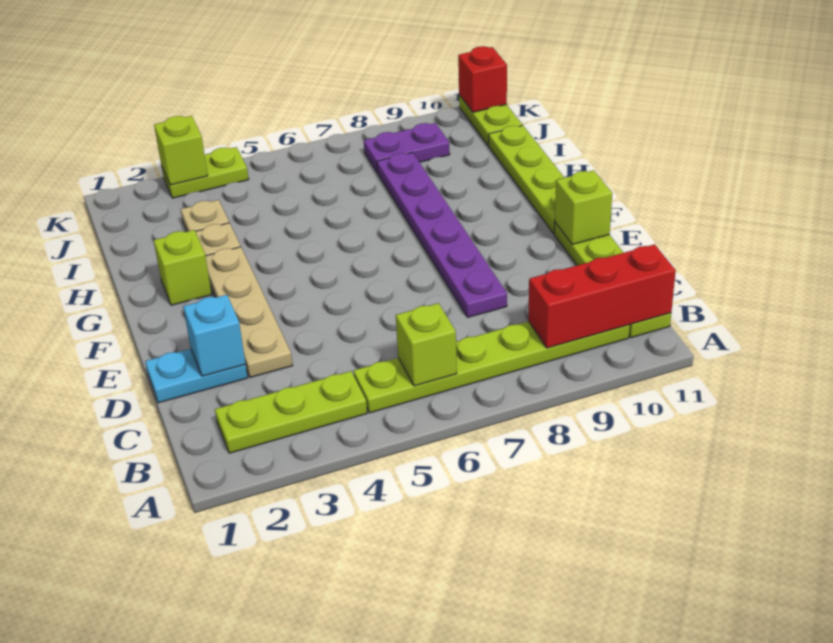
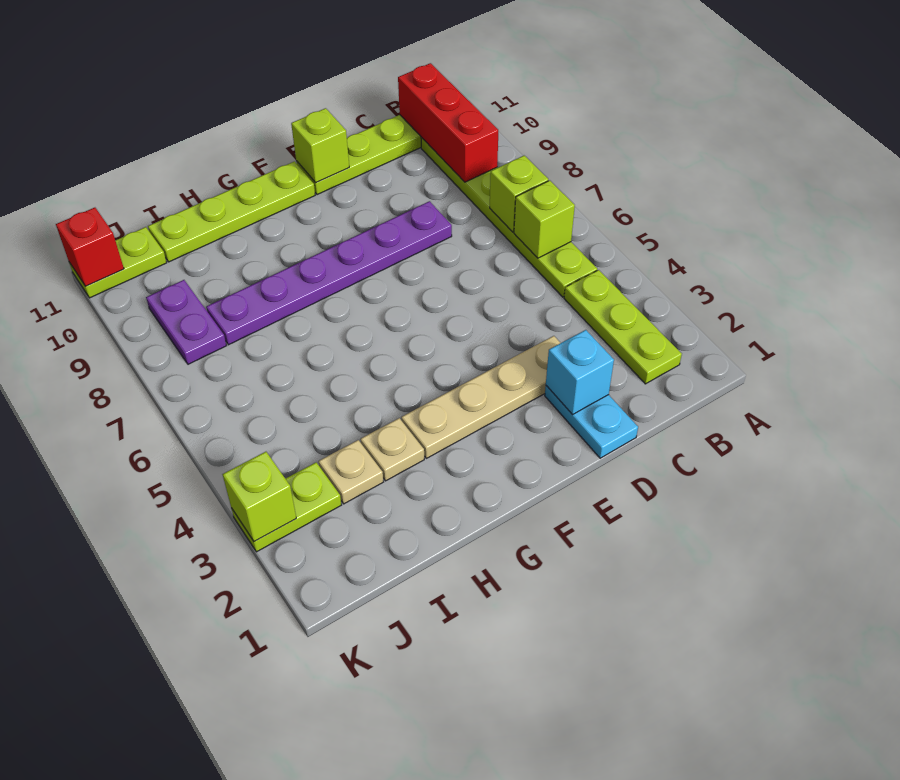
lime brick G2 level 1 -> lime brick B7 level 2
lime plate K3:K4 level 1 -> lime plate J3:K3 level 1

